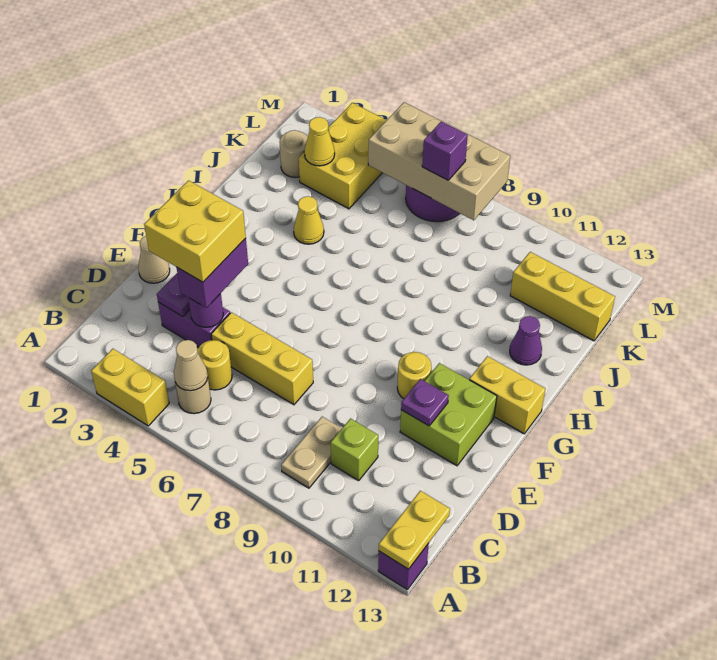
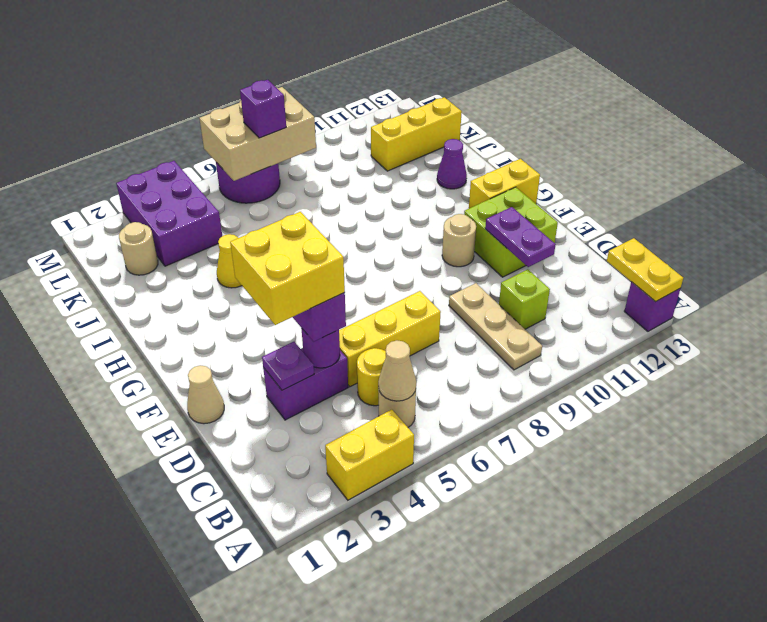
tan plate B9:C9 level 1 -> tan plate B9:D9 level 1
purple plate E11 level 2 -> purple plate D11:E11 level 2
yellow round brick F10 level 1 -> tan round brick F10 level 1
yellow brick K3:M4 level 1 -> purple brick K3:M4 level 1
yellow cone K3 level 2 -> none
tan brick L5:M8 level 2 -> tan brick L6:M8 level 2

